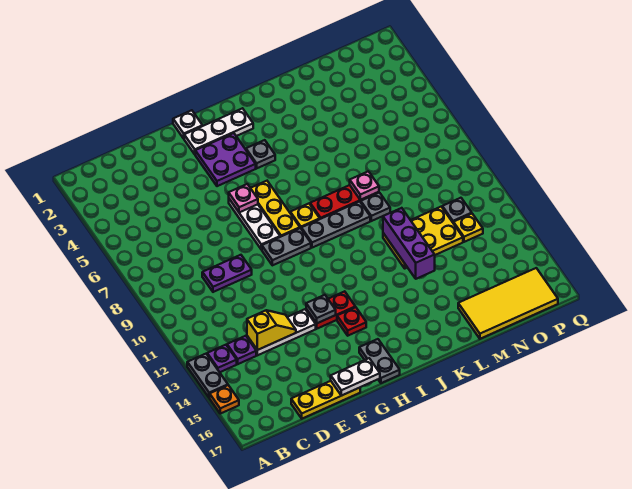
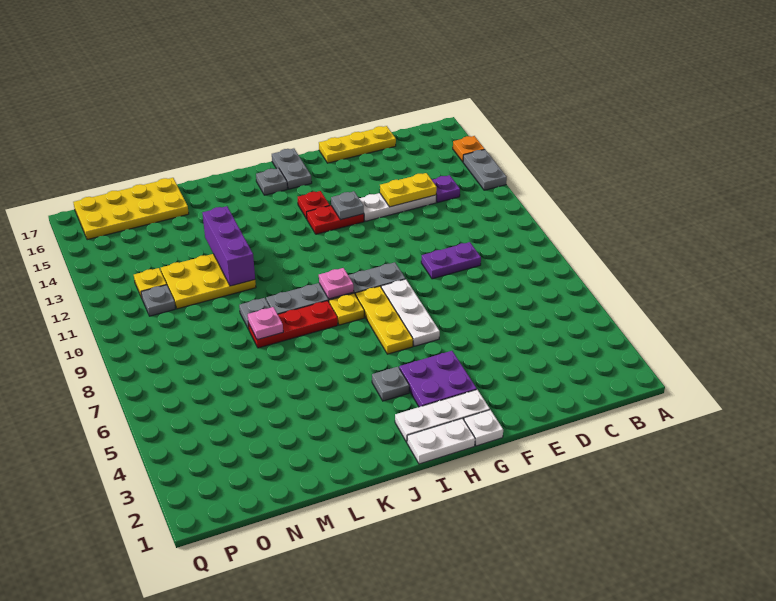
purple plate B13 level 1 -> none
yellow slope D13:E13 level 2 top D -> yellow plate D13:E13 level 2
white plate F17:G17 level 2 -> white plate H1:I1 level 1
pink plate G6 level 2 -> pink plate I9 level 2
none -> grey plate I16 level 1
yellow tile M16:P17 level 1 -> yellow plate M16:P17 level 1

